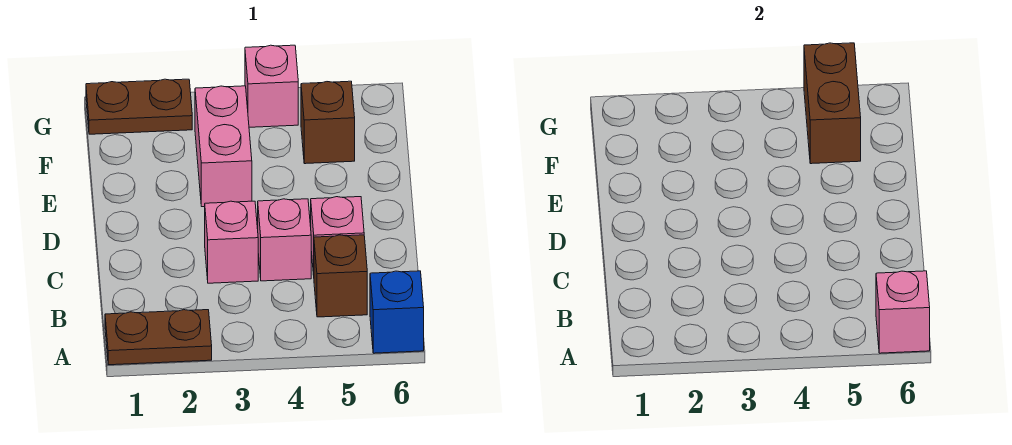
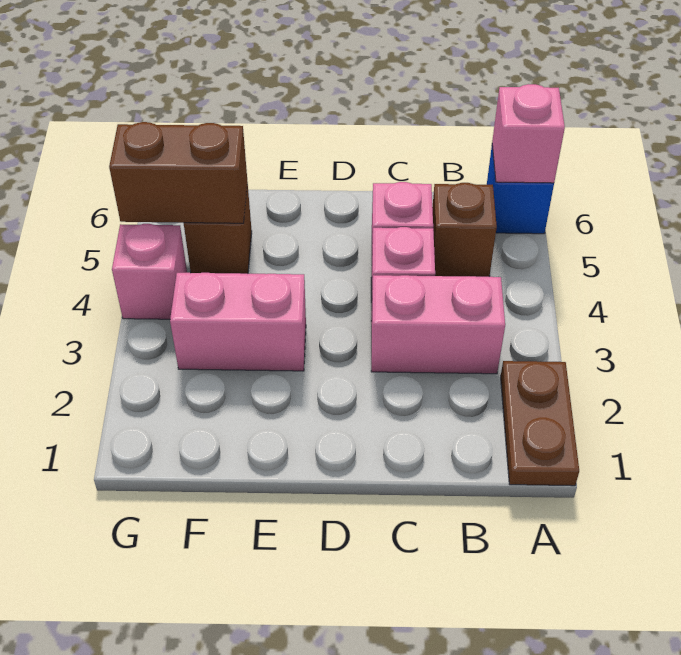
pink brick C3 level 1 -> pink brick B3:C3 level 1
brown plate G1:G2 level 1 -> none

